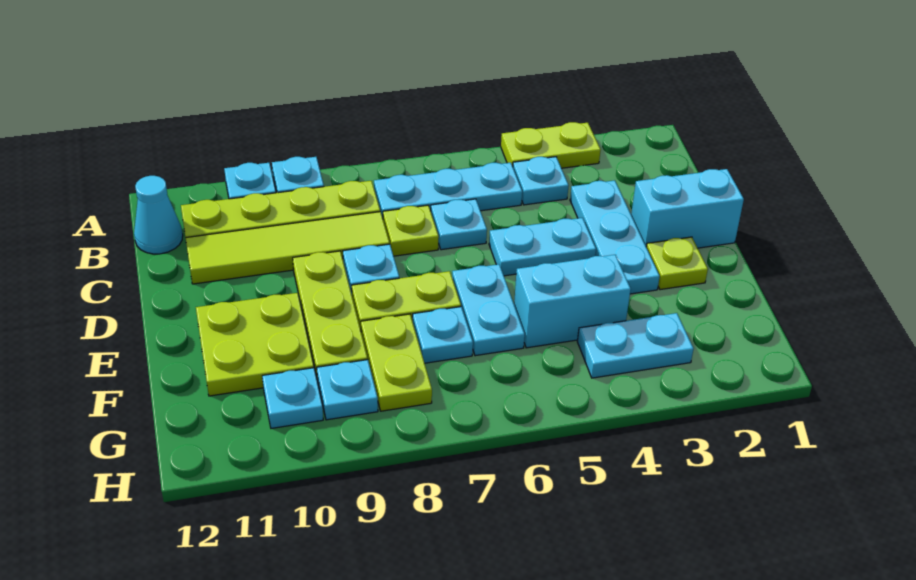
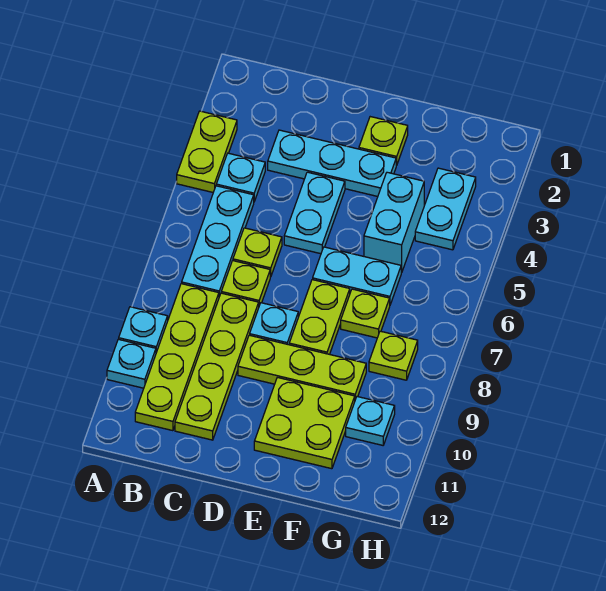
cyan cone B12 level 1 -> none
cyan plate C6 level 1 -> lime plate C6 level 1
lime tile C8:C11 level 1 -> lime plate C8:C11 level 1
cyan brick D1:D2 level 1 -> none
cyan plate F7 level 1 -> lime plate F7 level 1
lime plate F8:G8 level 1 -> lime plate G8 level 1
cyan plate G9 level 1 -> none

